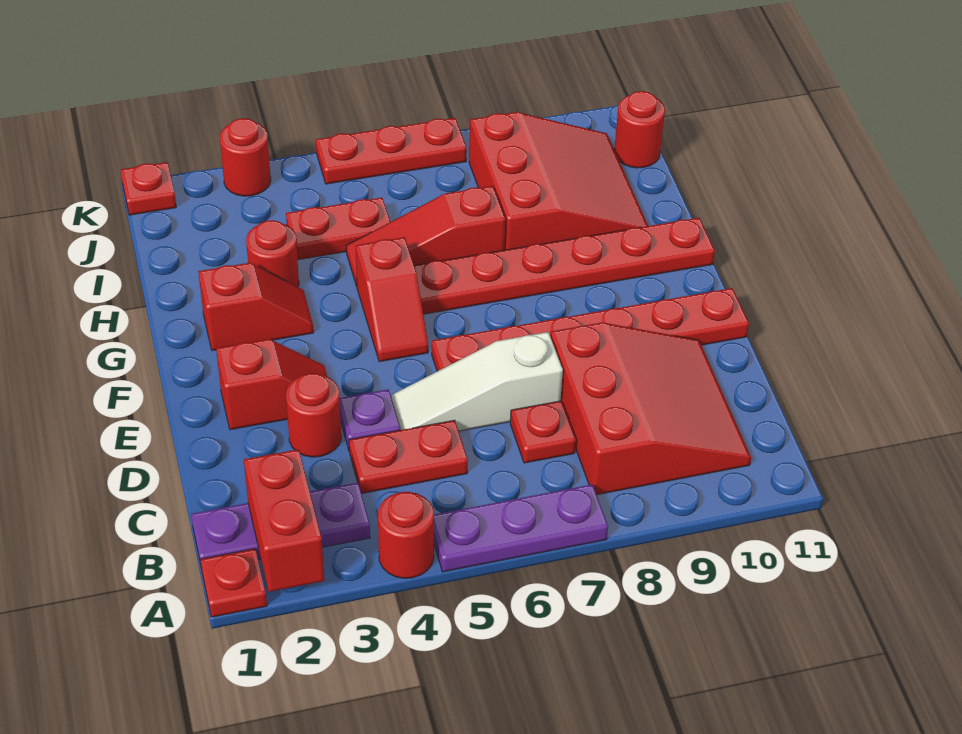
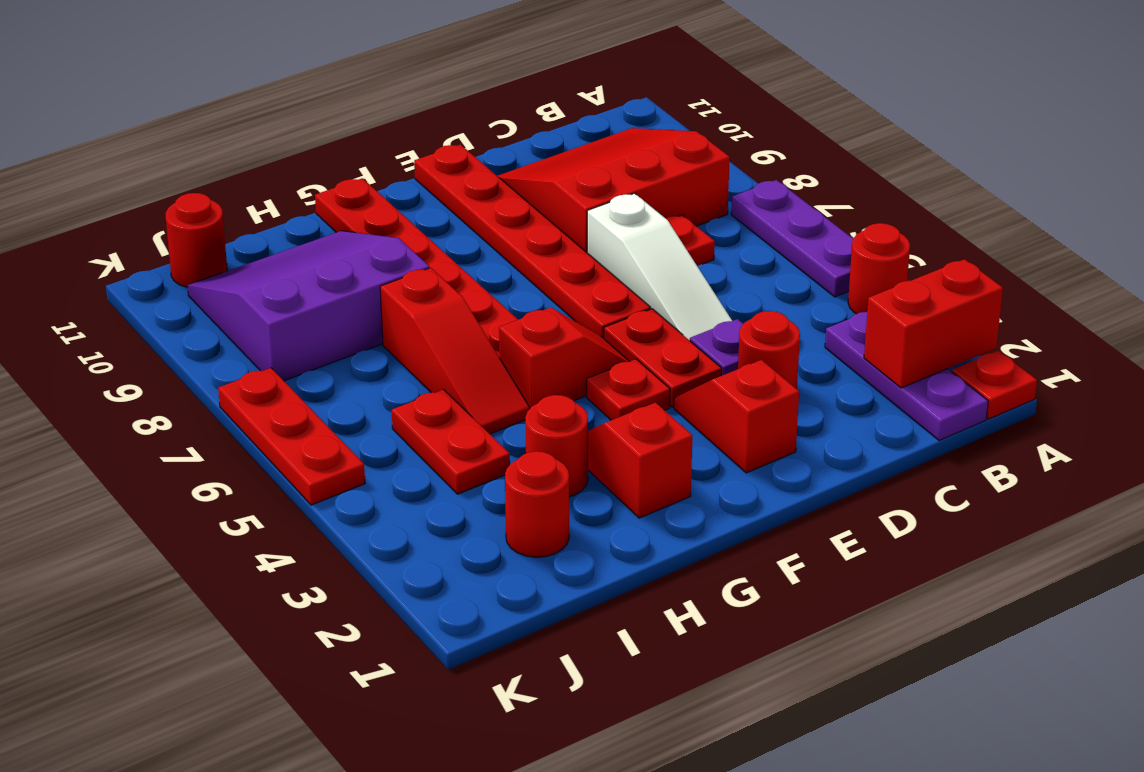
red plate C4:C5 level 1 -> red plate E4:E5 level 1
red slope H8:J10 level 1 top 8 -> purple slope H8:J10 level 1 top 8
red plate K1 level 1 -> red plate F4 level 1
red round brick K3 level 1 -> red round brick I2 level 1

